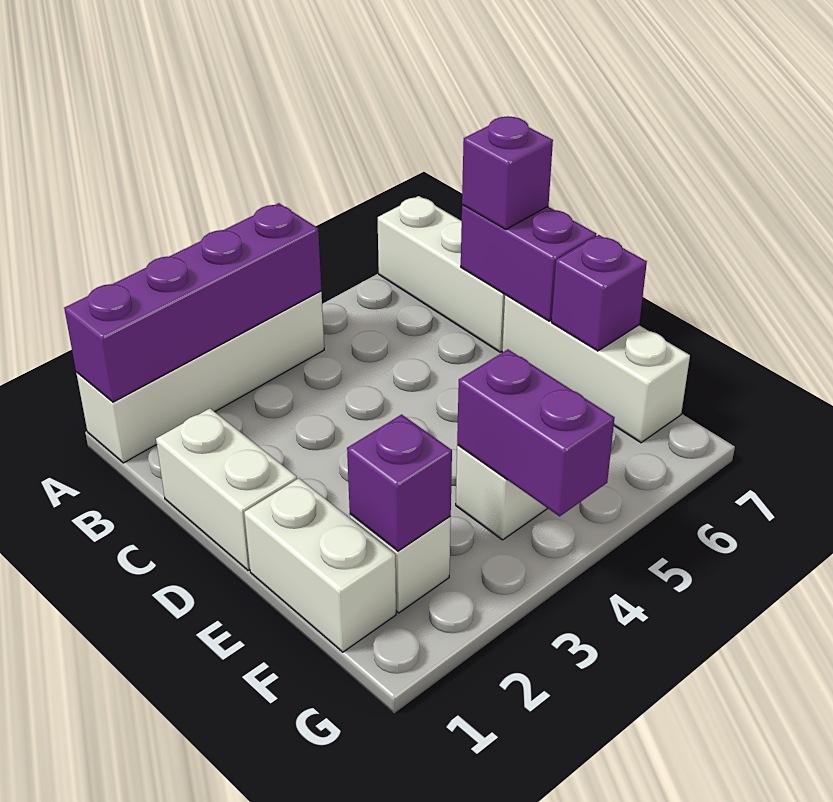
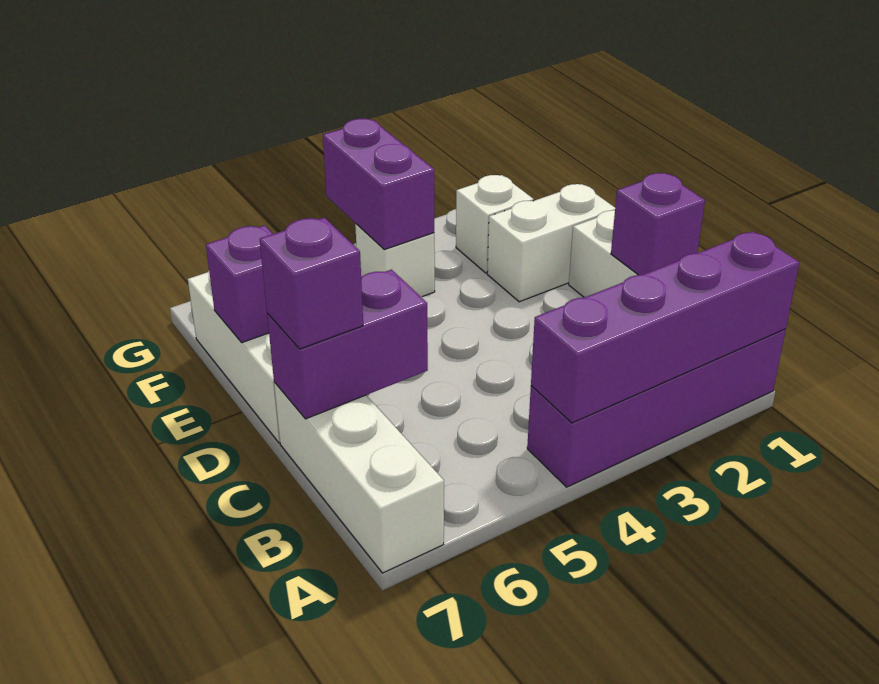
white brick A1:A4 level 1 -> purple brick A1:A4 level 1
purple brick C7:D7 level 2 -> purple brick C6:C7 level 2
white brick E1:F1 level 1 -> white brick E1:E2 level 1
purple brick F2 level 2 -> purple brick C1 level 2

